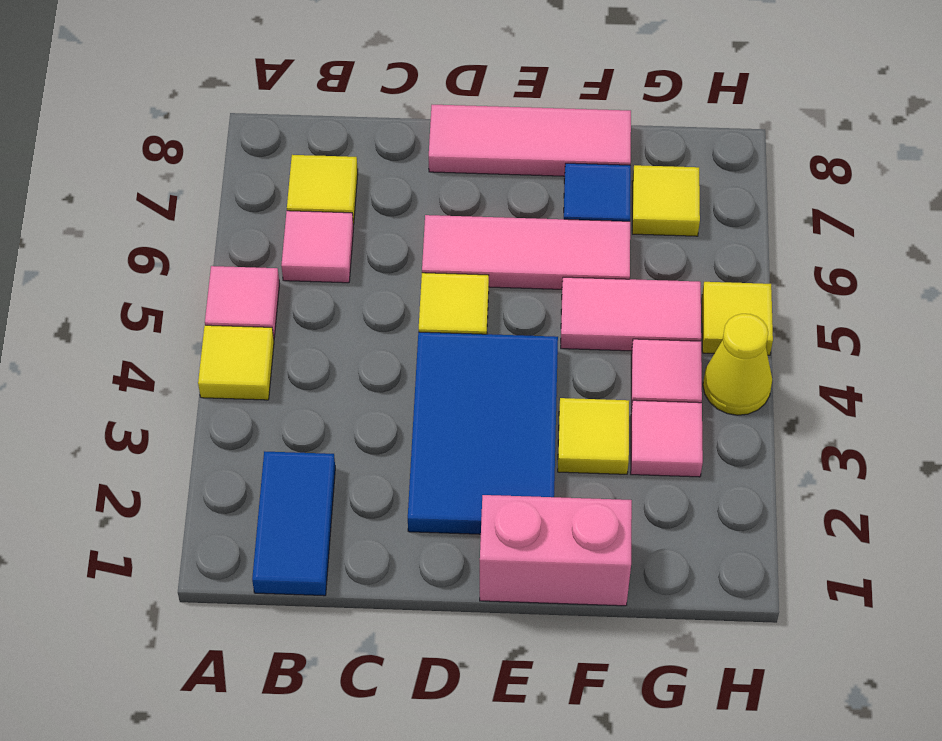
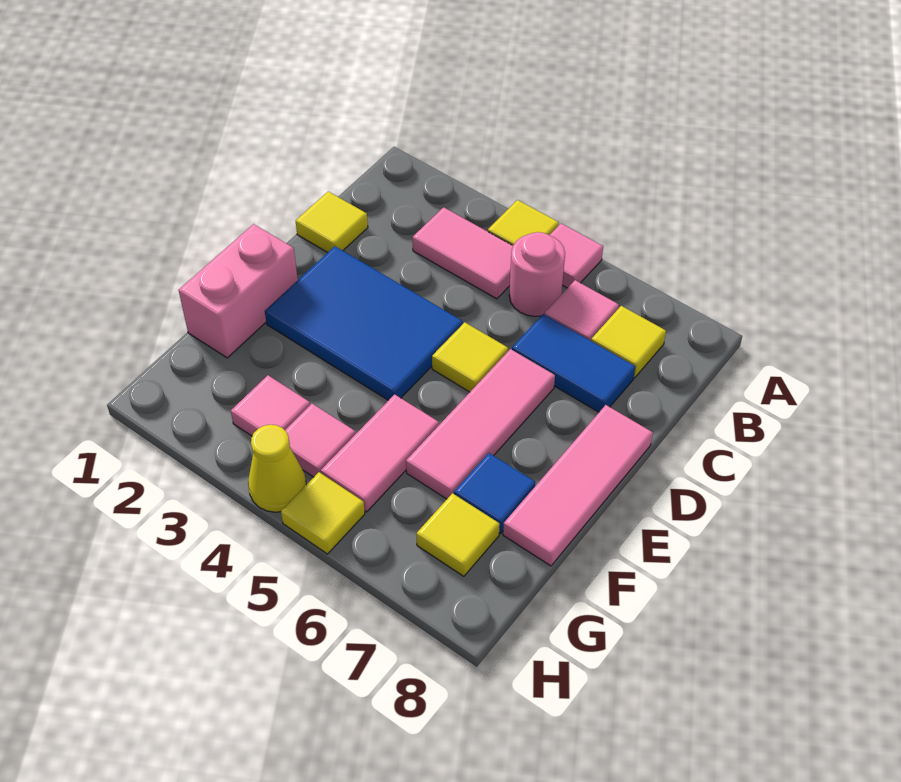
blue tile B1:B2 level 1 -> blue tile C6:C7 level 1
none -> pink tile B3:B4 level 1
none -> pink round brick B5 level 1
yellow tile F3 level 1 -> yellow tile C1 level 1

